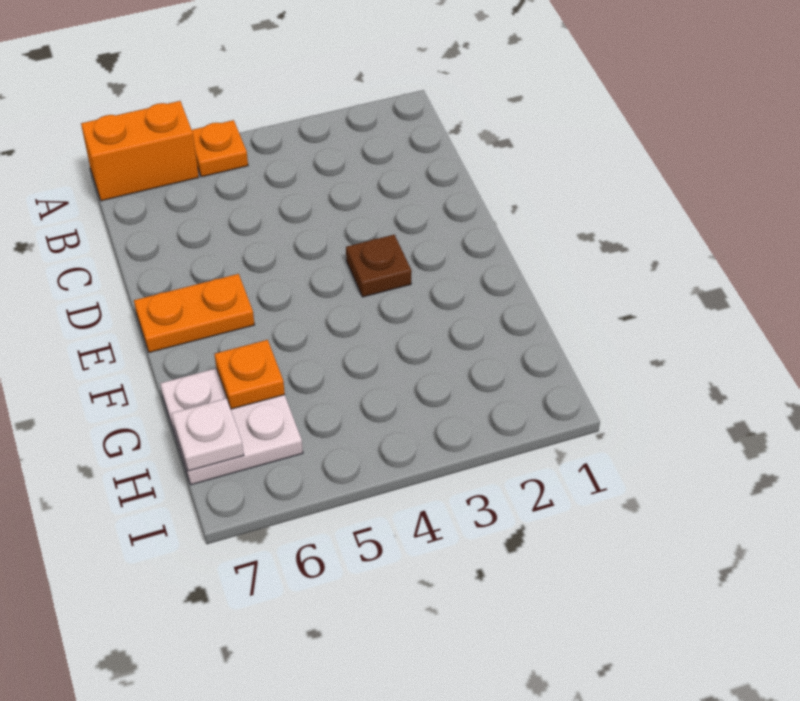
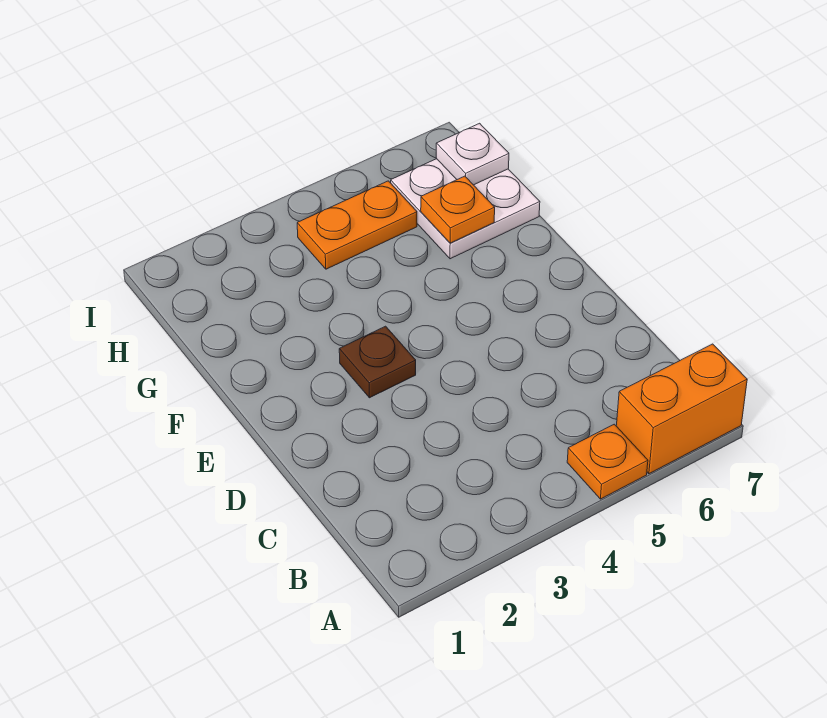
orange plate E6:E7 level 1 -> orange plate H4:H5 level 1

